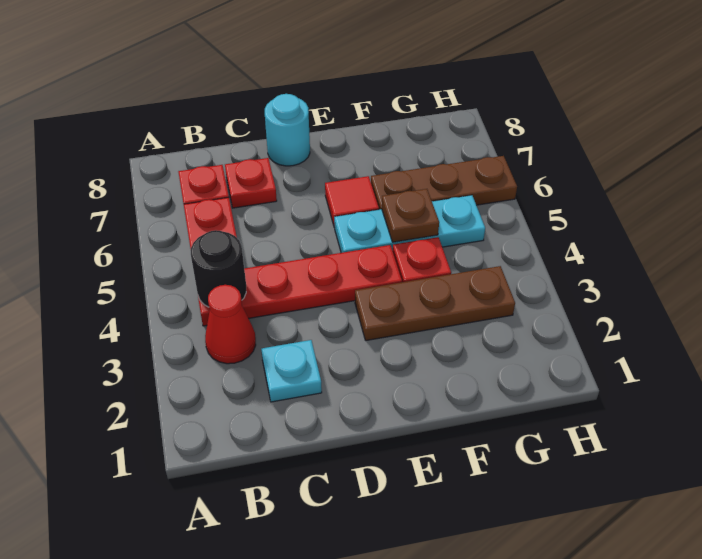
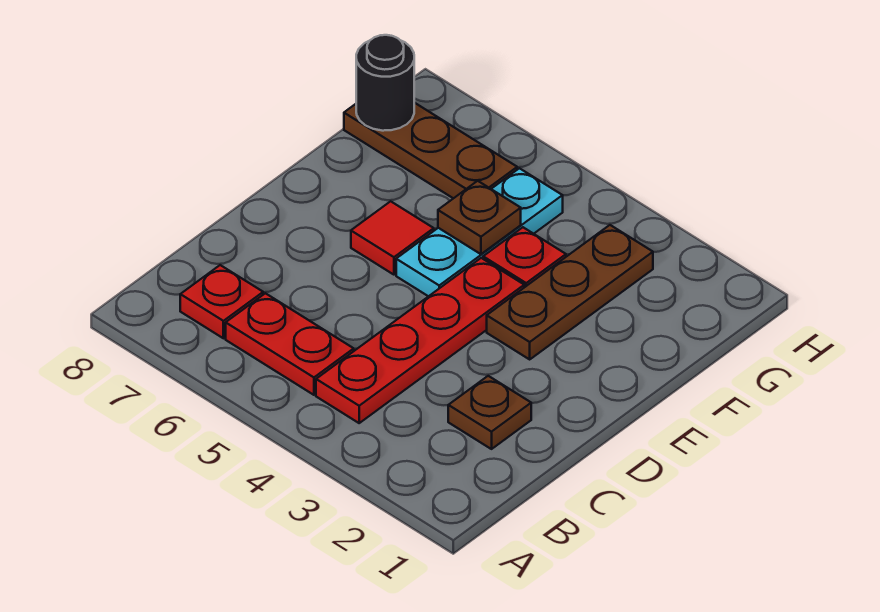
red cone B3 level 1 -> none
black round brick B4 level 2 -> black round brick G8 level 2
cyan plate C2 level 1 -> brown plate C2 level 1
red plate C7 level 1 -> none
cyan round brick D8 level 1 -> none
brown plate F6:H6 level 1 -> brown plate G6:G8 level 1

